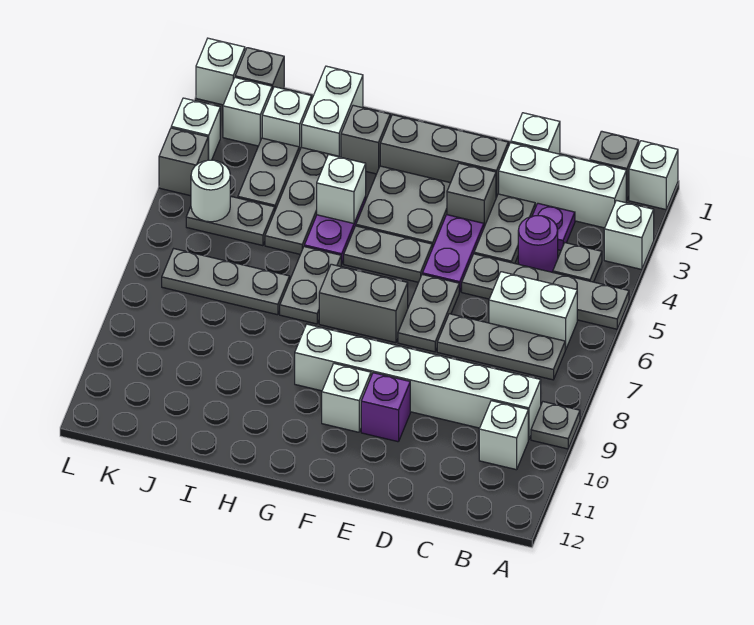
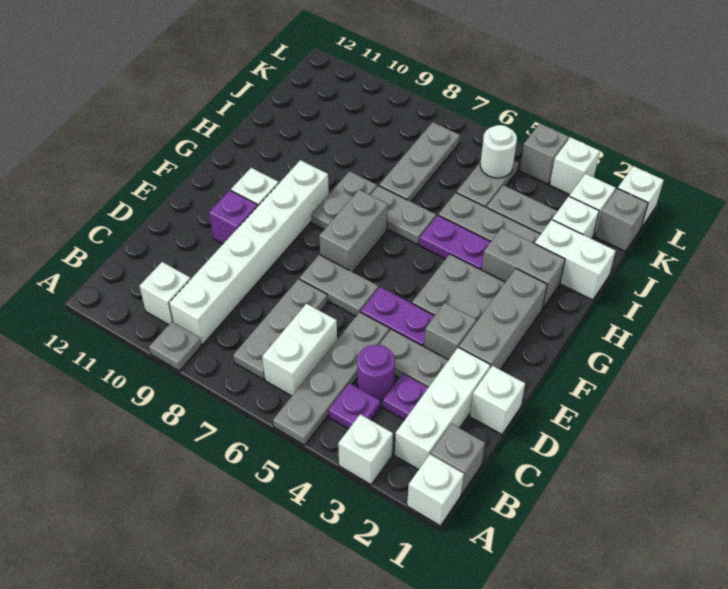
grey plate B4 level 1 -> purple plate B4 level 1
grey plate F5:G5 level 1 -> grey plate G8:H8 level 1
grey brick H2 level 1 -> grey brick H2:H3 level 1
white brick H4 level 2 -> none

